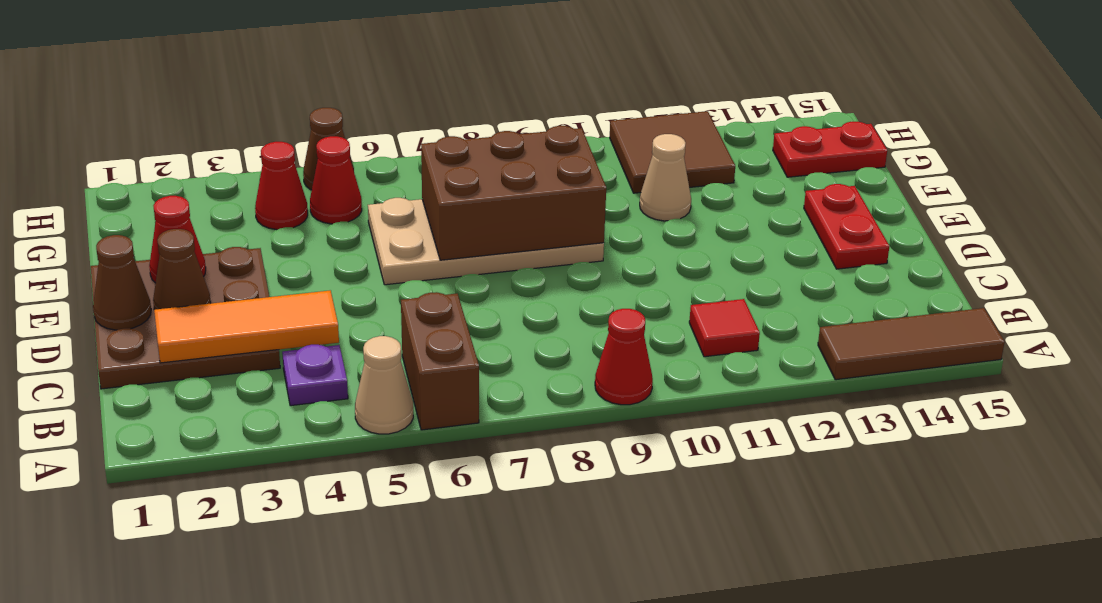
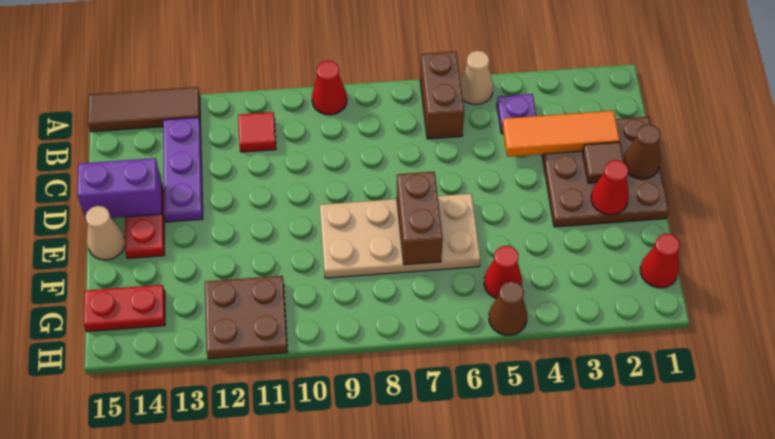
none -> purple plate B13:D13 level 1
brown cone D2 level 2 -> brown tile D2 level 2
none -> purple brick D14:D15 level 2
brown brick E7:F9 level 2 -> brown brick E7:F7 level 2
tan cone F11 level 1 -> tan cone E15 level 1
red cone G4 level 1 -> red cone G1 level 1
brown tile G11:H12 level 1 -> brown plate G11:H12 level 1

